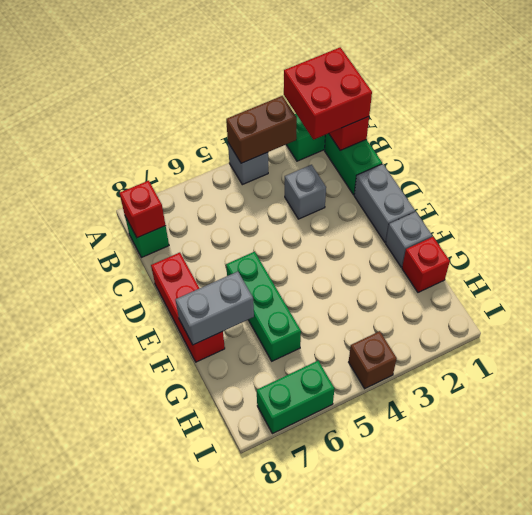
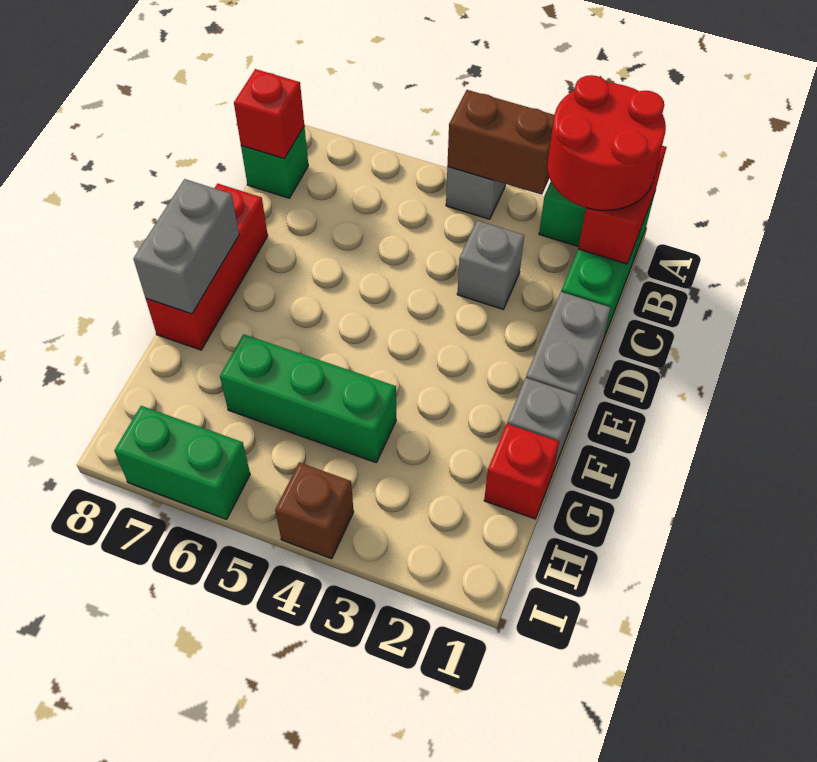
red brick A1:B2 level 3 -> red round brick A1:B2 level 3
green brick E6:G6 level 1 -> green brick G4:G6 level 1
grey brick F7:F8 level 2 -> grey brick E8:F8 level 2

